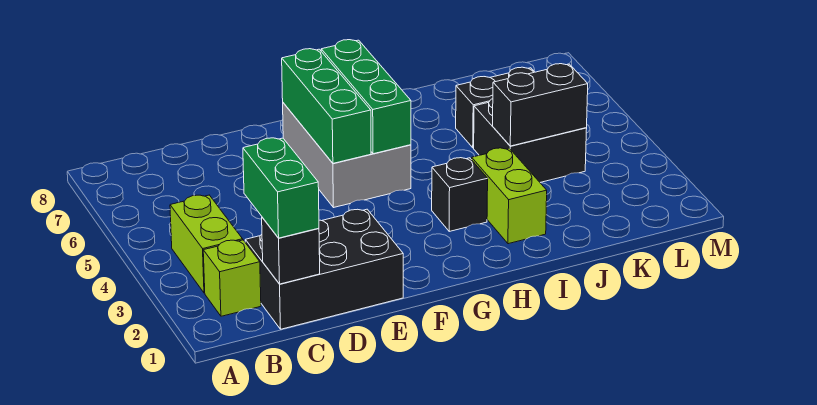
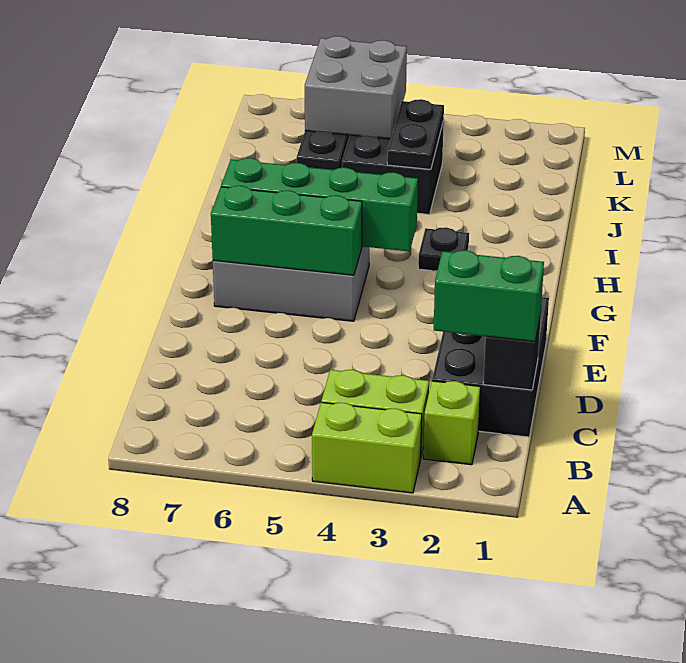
green brick G5:G7 level 2 -> green brick G4:G7 level 2
black brick H3 level 1 -> black plate H3 level 1
lime brick I2:I3 level 1 -> lime brick A3:A4 level 1
black brick J4:K4 level 2 -> black plate J4:K4 level 2
none -> grey brick K5:L6 level 2

